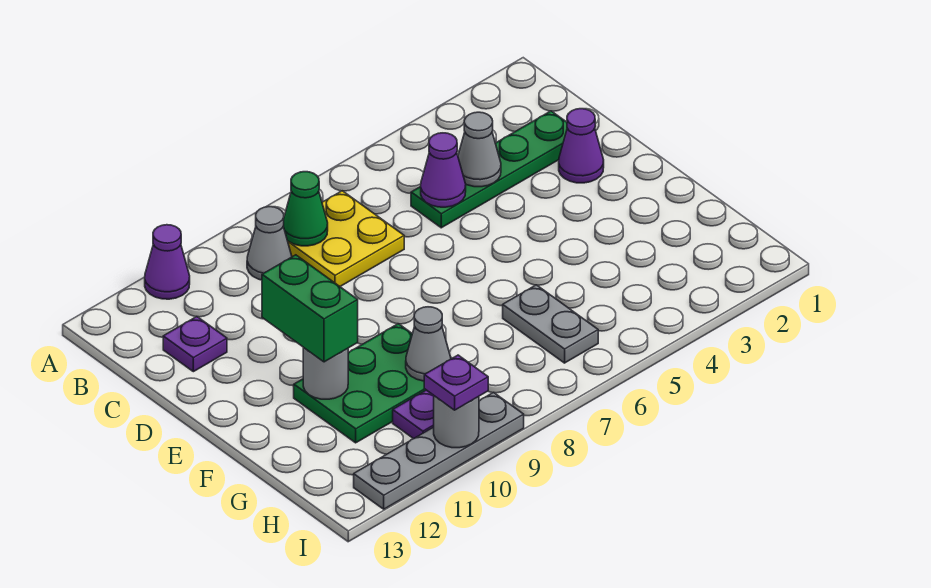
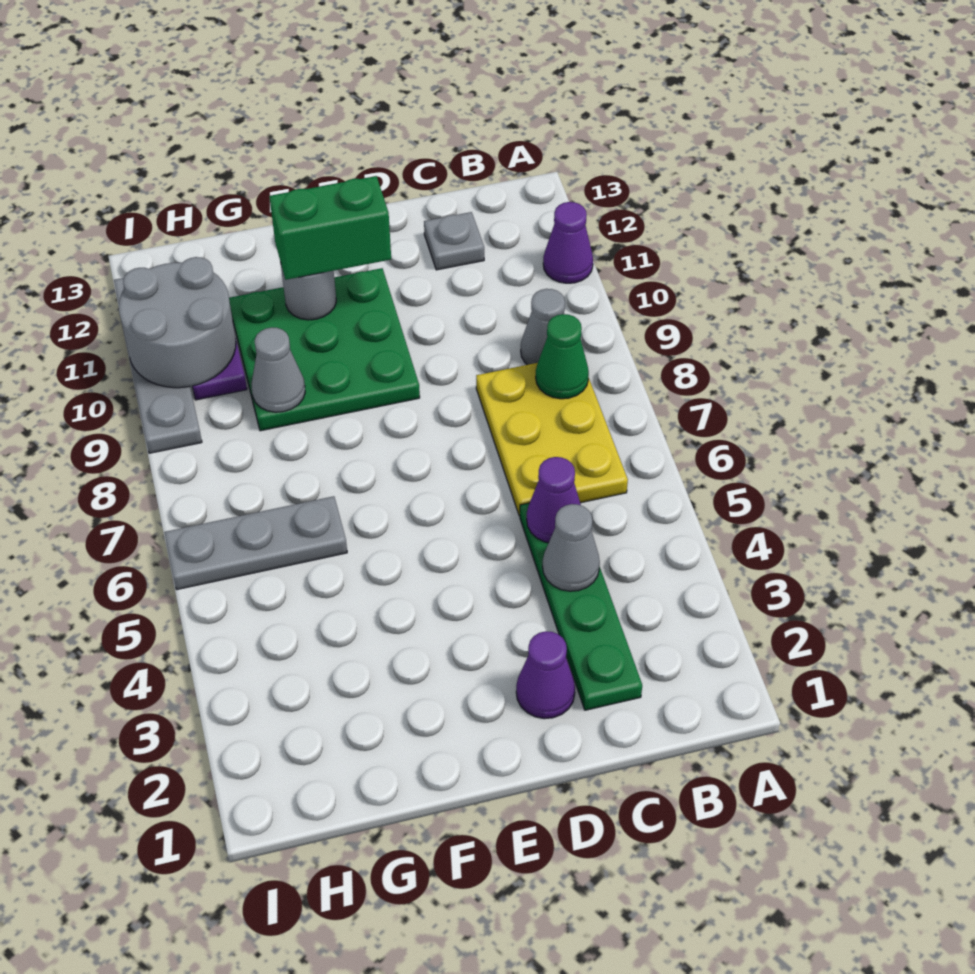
yellow plate B7:C8 level 1 -> yellow plate B6:C8 level 1
purple plate C12 level 1 -> grey plate C12 level 1
green plate F9:G11 level 1 -> green plate E9:G11 level 1
grey plate G6:H6 level 1 -> grey plate G6:I6 level 1
grey round brick I10 level 2 -> grey round brick H10:I11 level 2
purple plate I10 level 3 -> none

